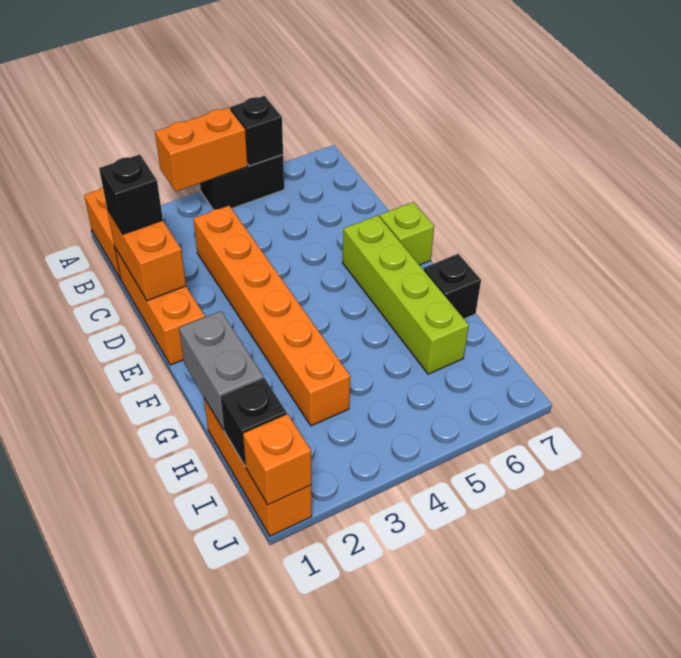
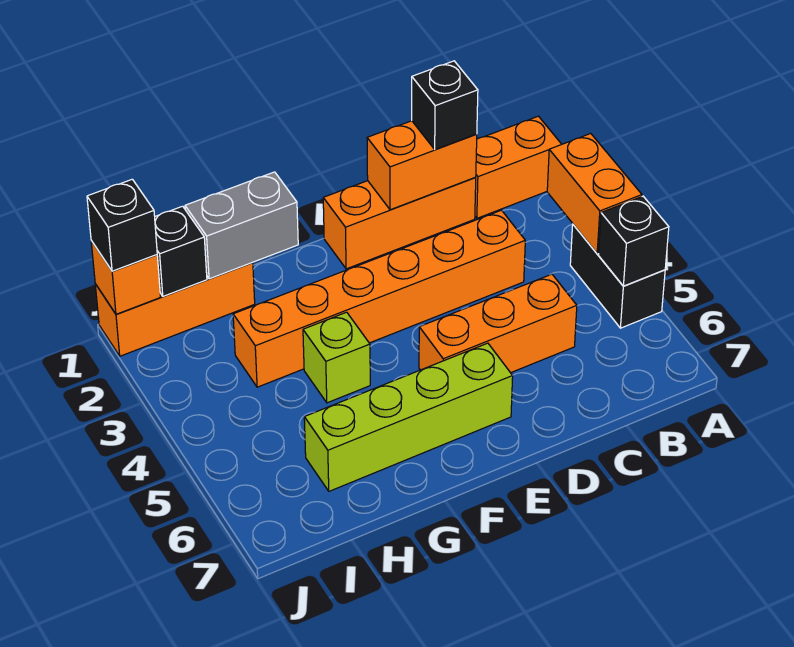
none -> orange brick C5:E5 level 1
lime brick E7 level 1 -> lime brick G4 level 1
black brick G7 level 1 -> black brick J1 level 3

